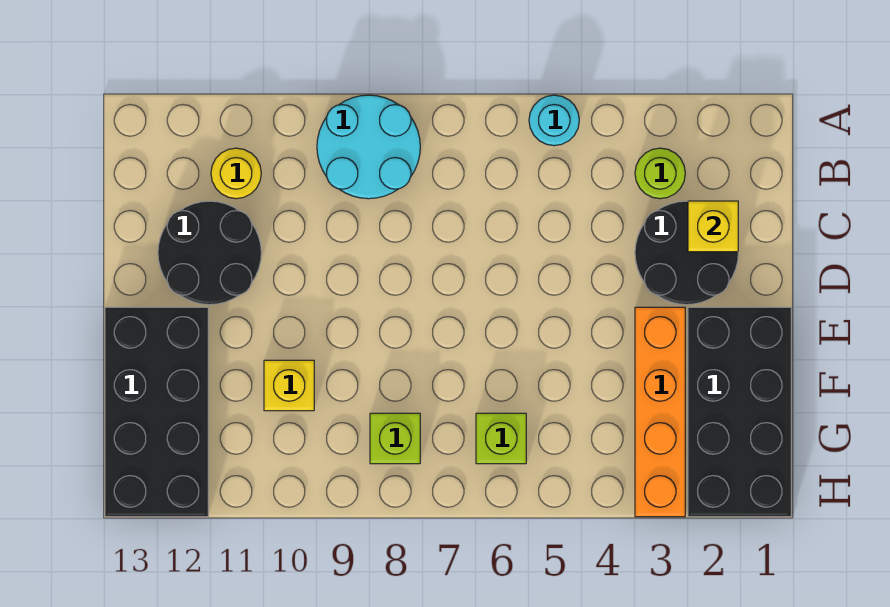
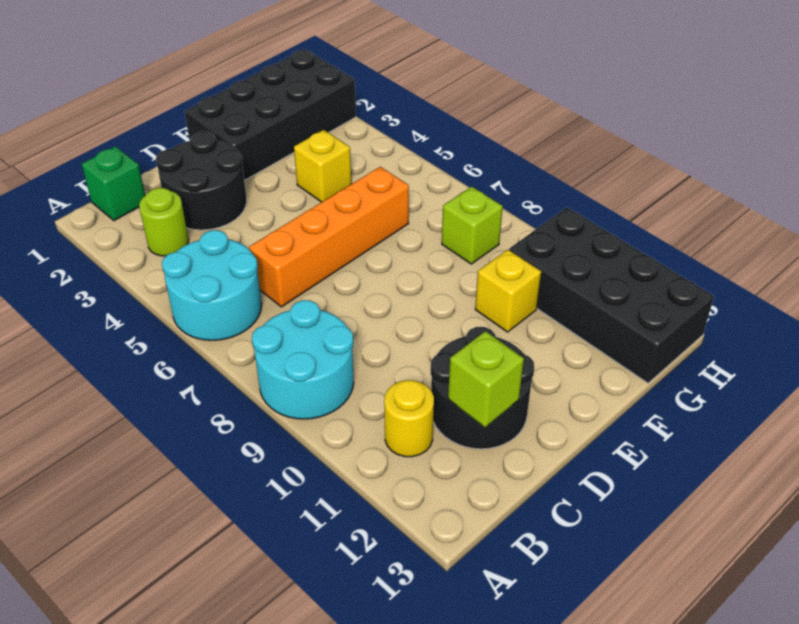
cyan round brick A5 level 1 -> cyan round brick A5:B6 level 1
none -> green brick B1 level 1
yellow brick C2 level 2 -> yellow brick F4 level 1
orange brick E3:H3 level 1 -> orange brick C6:F6 level 1
black brick E12:H13 level 1 -> black brick G10:H13 level 1
lime brick G6 level 1 -> lime brick C12 level 2

